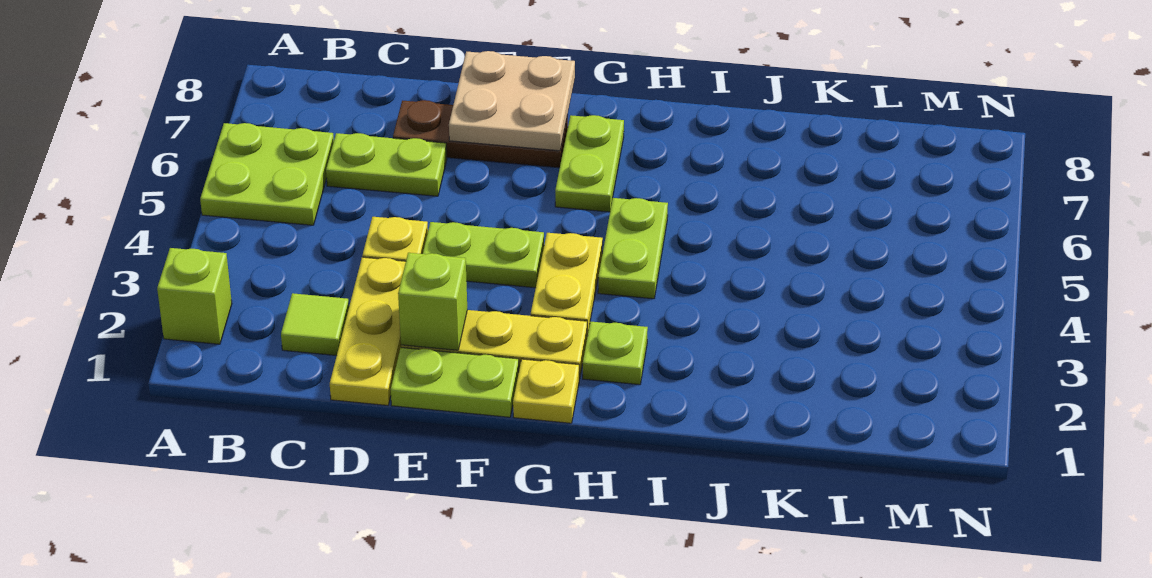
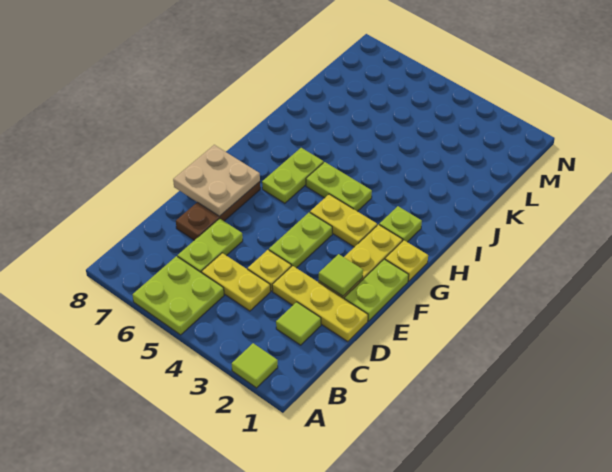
lime brick A2 level 1 -> lime tile A2 level 1
none -> yellow plate C4:C5 level 1
lime brick E2 level 2 -> lime tile E2 level 2
lime plate G6:G7 level 1 -> lime plate G6:H6 level 1

